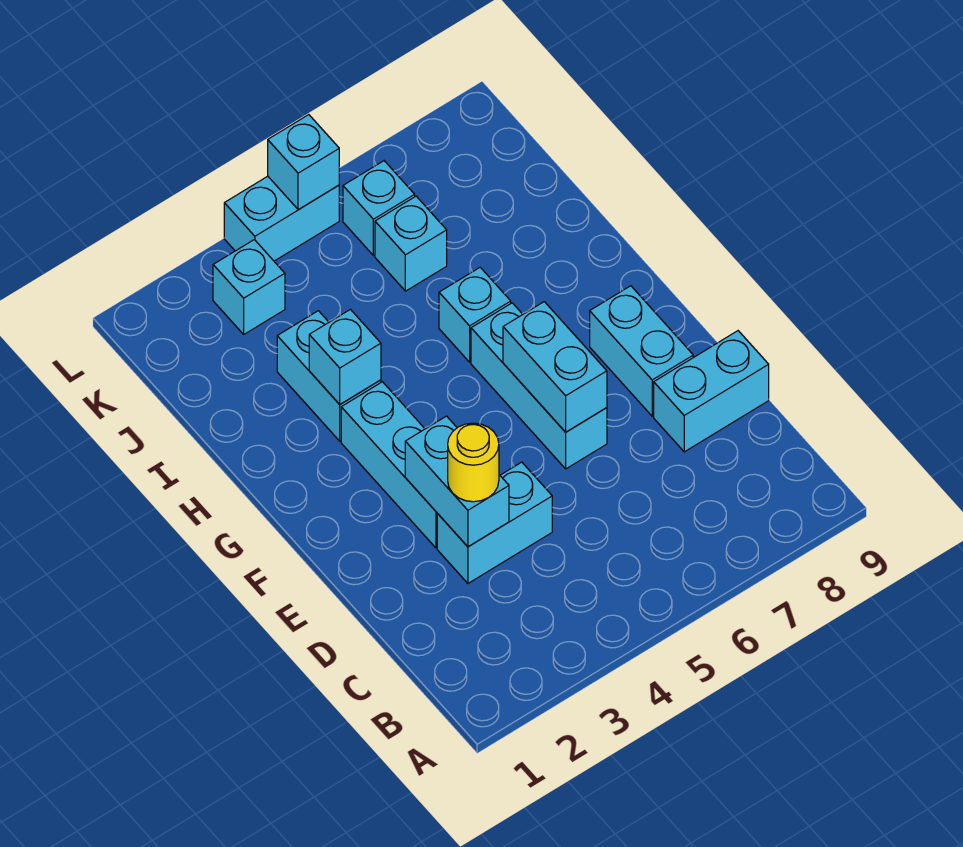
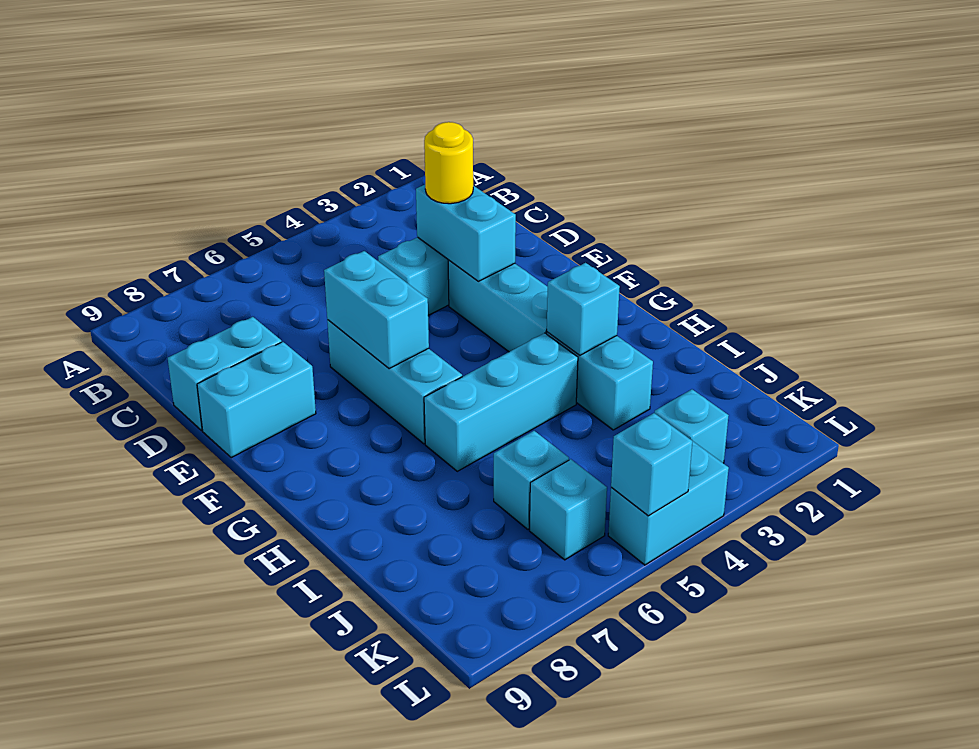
cyan brick E8:F8 level 1 -> cyan brick E8:E9 level 1
cyan brick H6 level 1 -> cyan brick H4:H6 level 1

